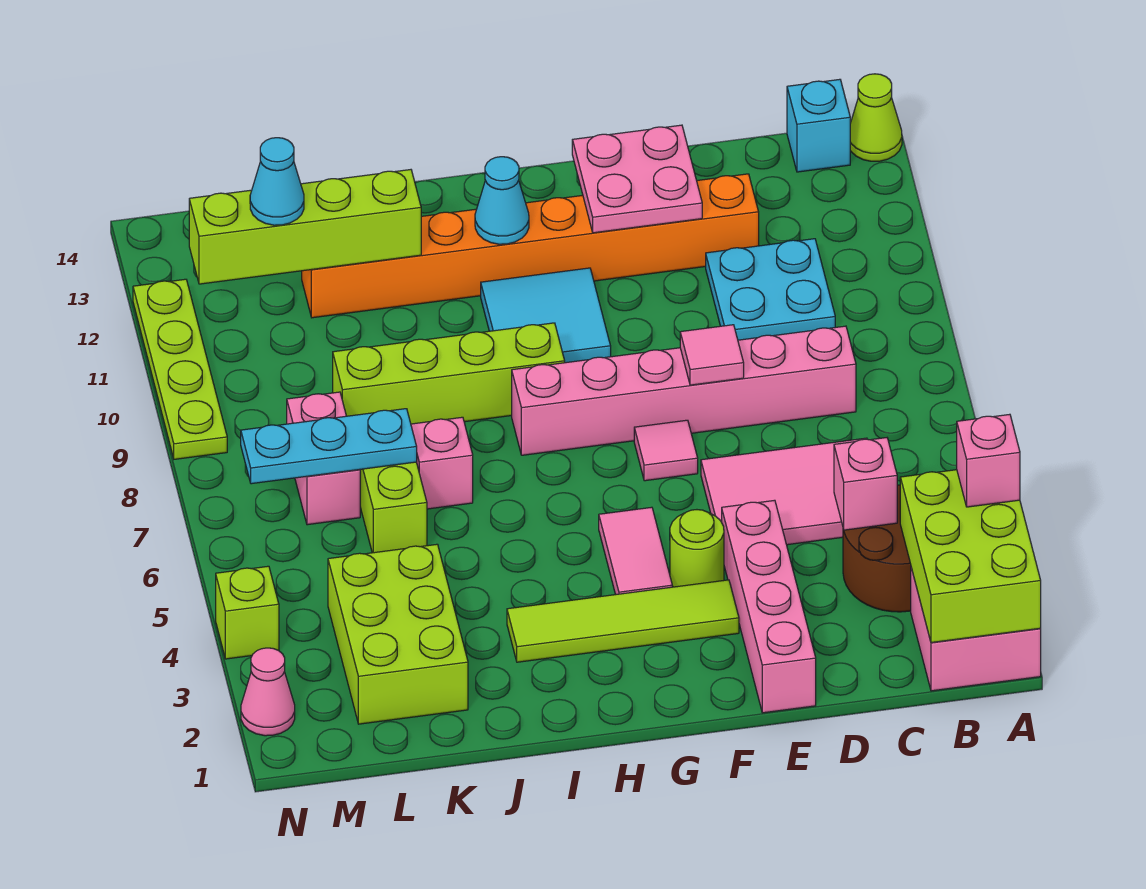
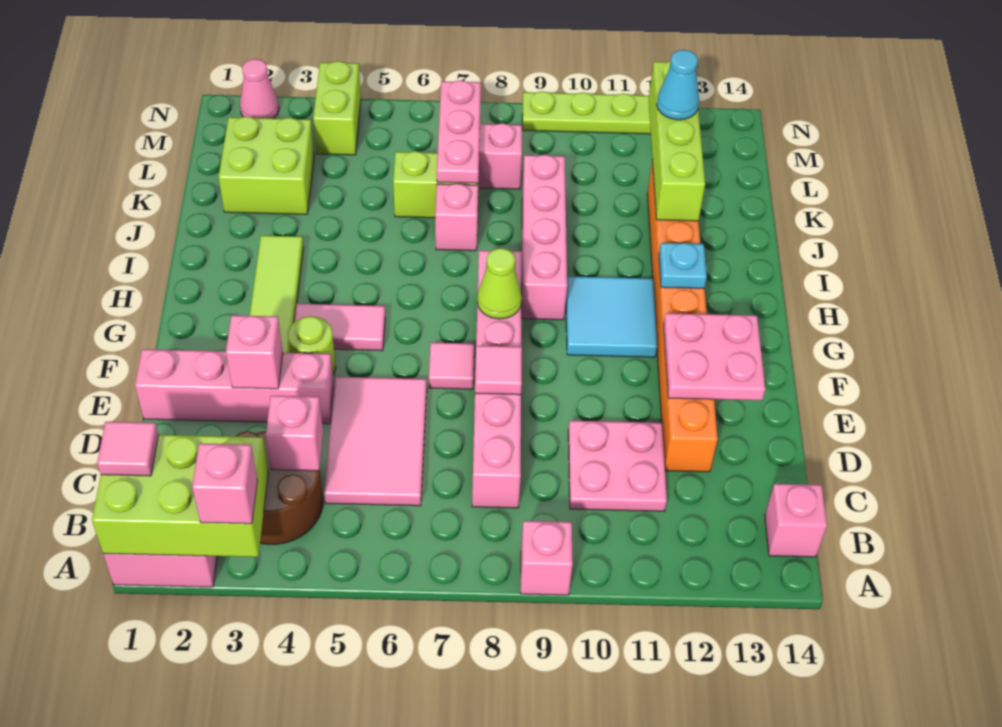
none -> pink brick A9 level 1
lime cone A14 level 1 -> lime cone G8 level 2
none -> pink tile B1 level 3
cyan brick B14 level 1 -> pink brick B14 level 1
cyan plate C10:D11 level 1 -> pink plate C10:D11 level 1
none -> pink brick E3 level 2
lime brick H9:K9 level 1 -> pink brick H9:K9 level 1
cyan cone H12 level 2 -> cyan plate H12 level 2
lime brick K2:L4 level 1 -> lime brick K2:L3 level 1
cyan plate K7:M7 level 2 -> pink plate K7:M7 level 2
lime brick N4 level 1 -> lime brick M4:N4 level 1

